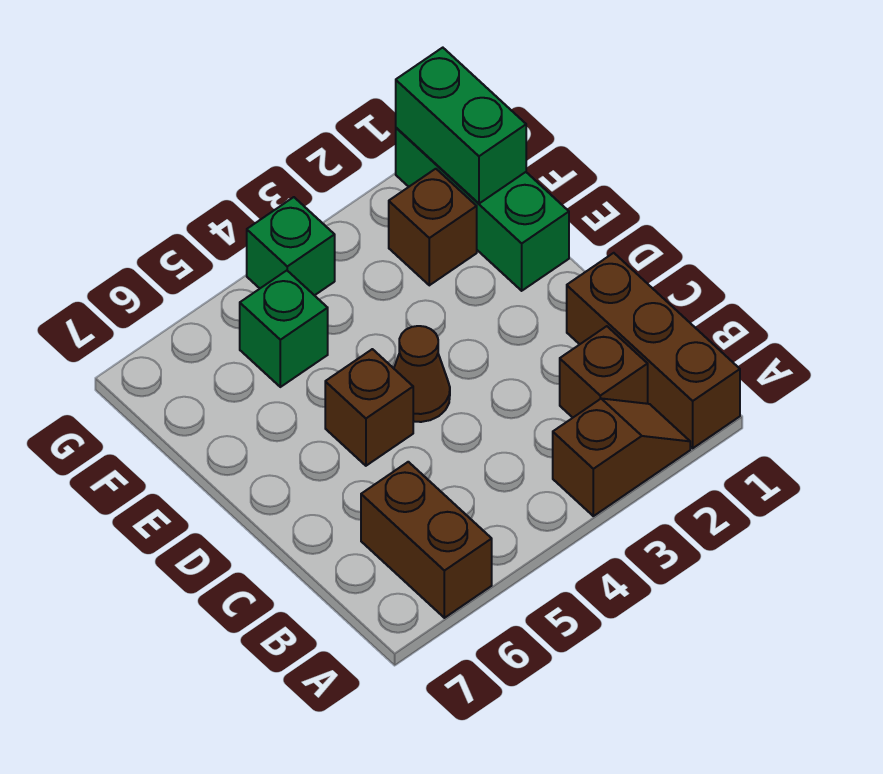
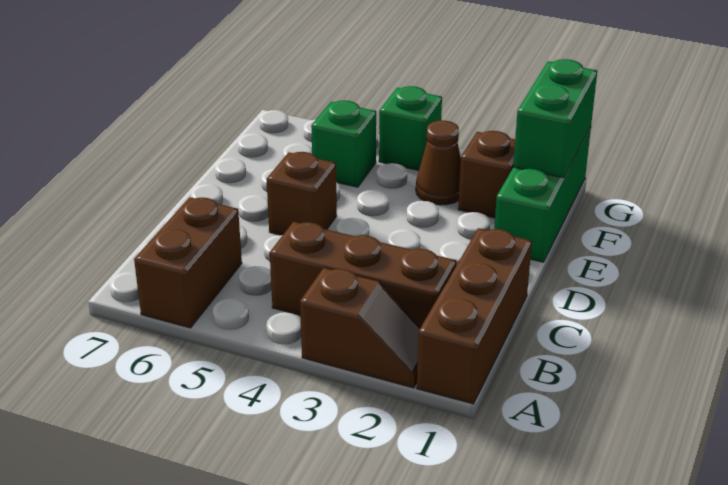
brown brick B2 level 1 -> brown brick B2:B4 level 1
brown cone D4 level 1 -> brown cone F3 level 1

